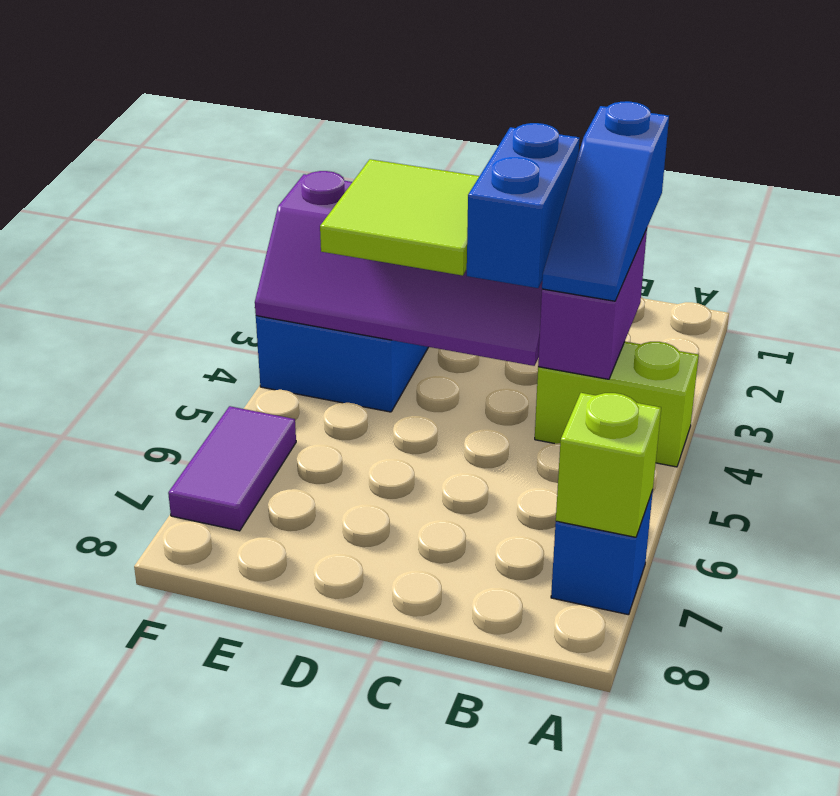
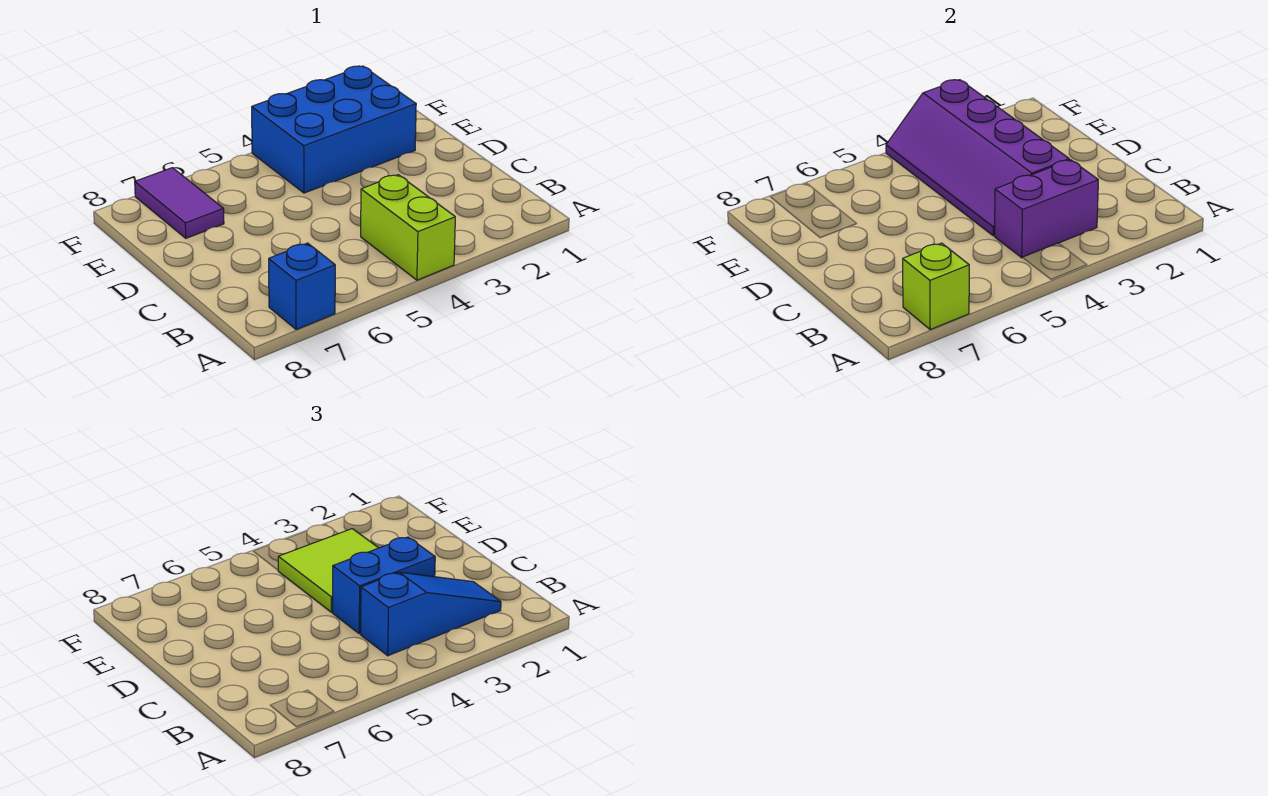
blue slope B2:B4 level 3 top 2 -> blue slope B2:B4 level 3 top 4
purple tile F6:F7 level 1 -> purple tile E7:F7 level 1

